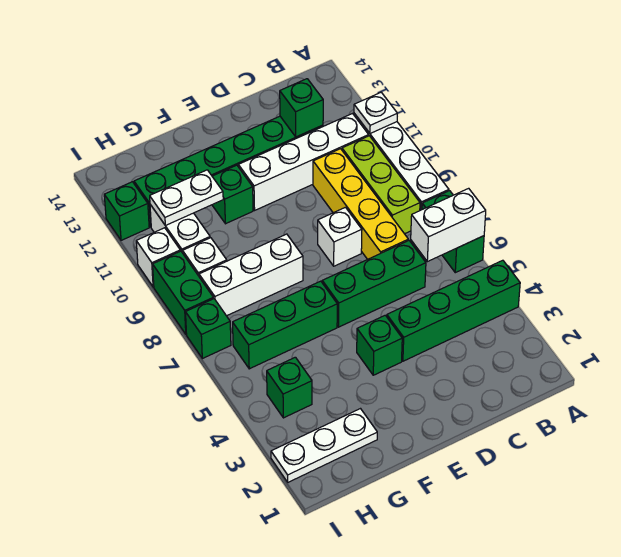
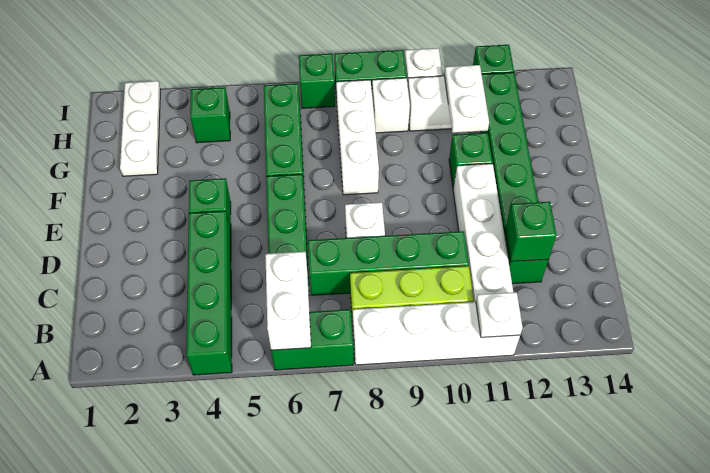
yellow brick C7:C10 level 1 -> green brick C7:C10 level 1

